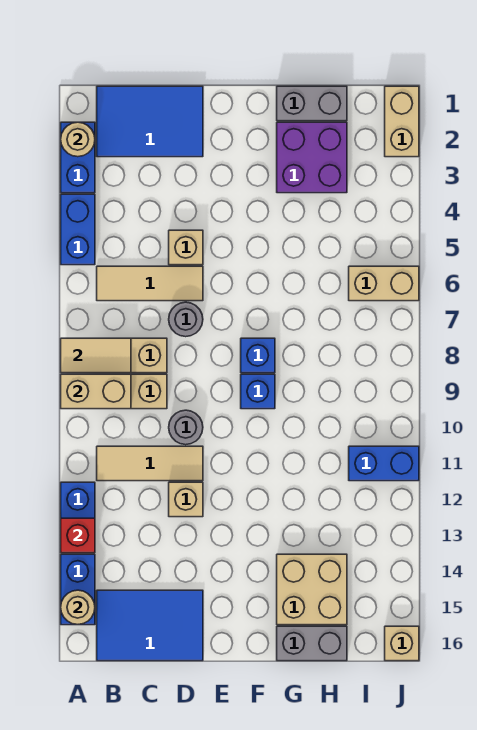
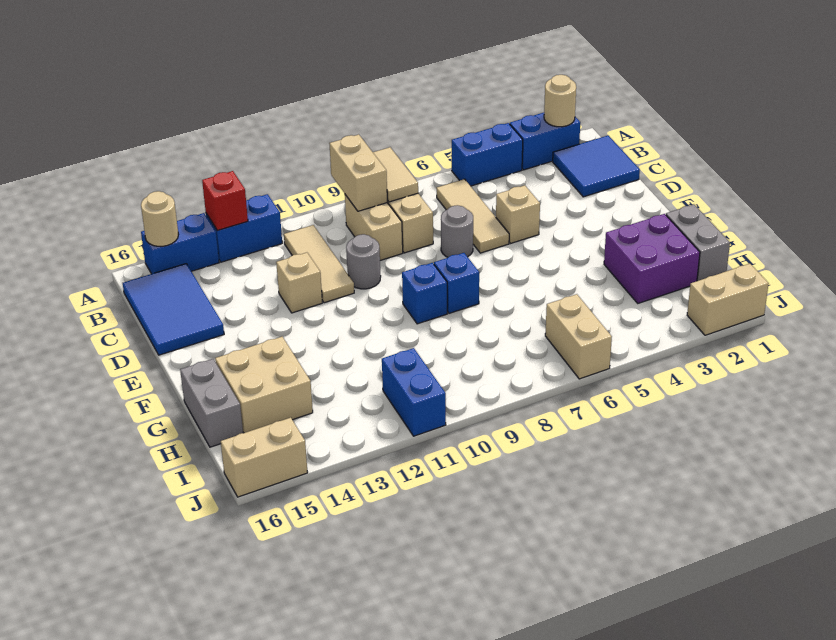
blue tile B1:D2 level 1 -> blue tile B1:C2 level 1
tan brick J16 level 1 -> tan brick J15:J16 level 1

